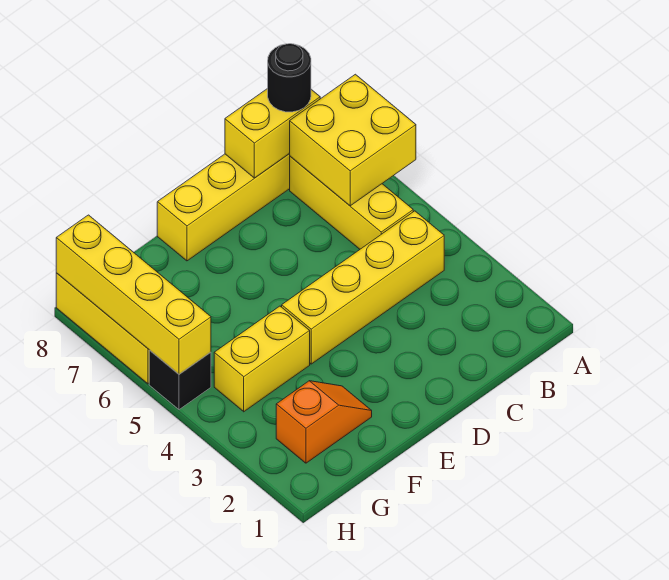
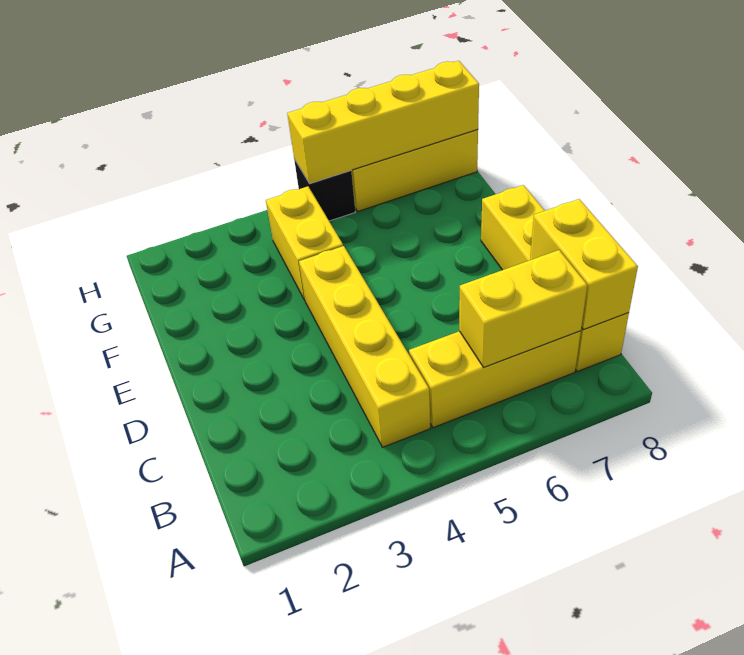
yellow brick A6:B7 level 2 -> yellow brick B6:B7 level 2
black round brick B8 level 3 -> none
orange slope F2:G2 level 1 top G -> none

